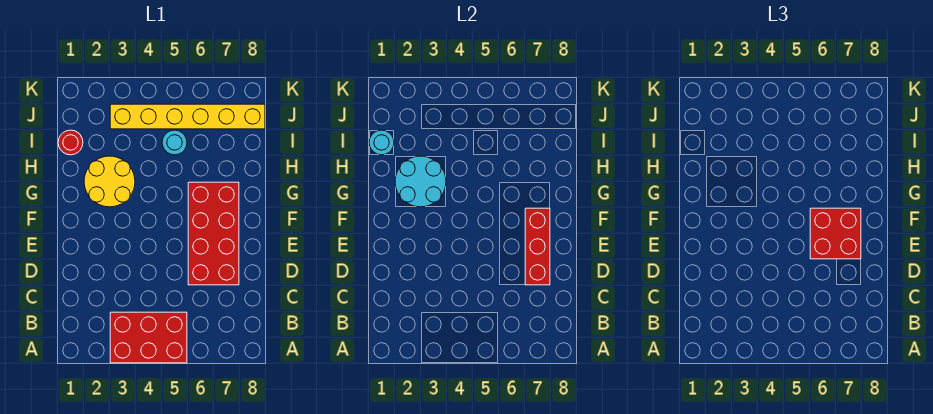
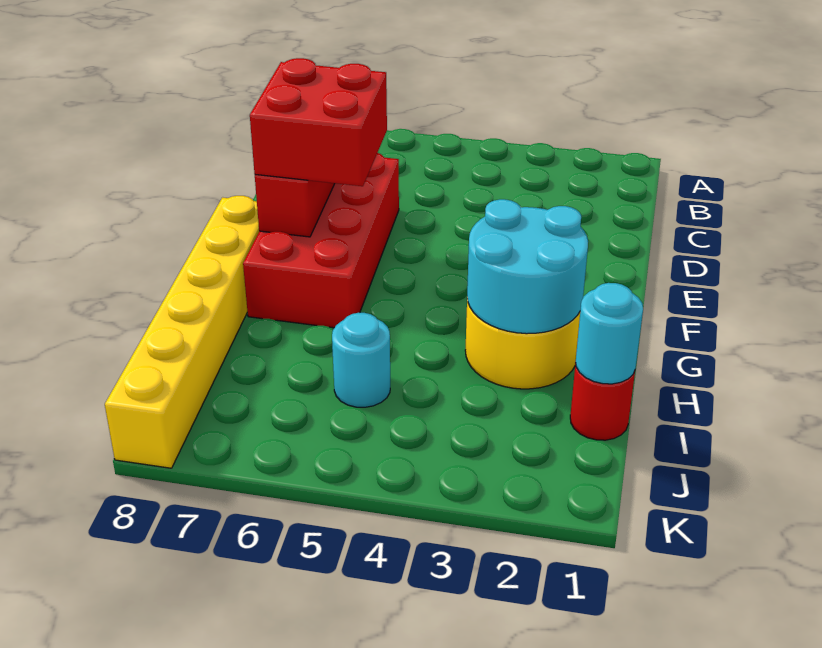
red brick A3:B5 level 1 -> none
yellow brick J3:J8 level 1 -> yellow brick F8:K8 level 1

